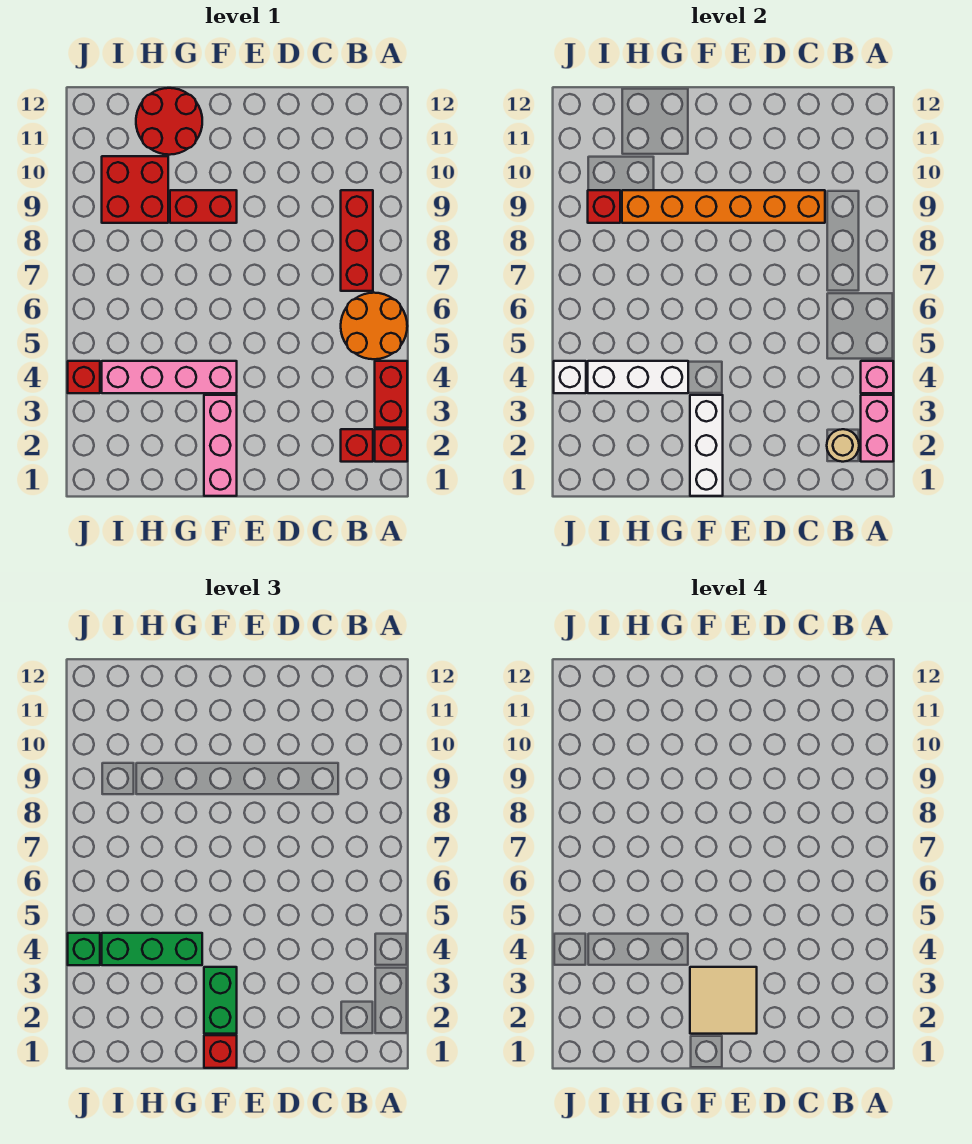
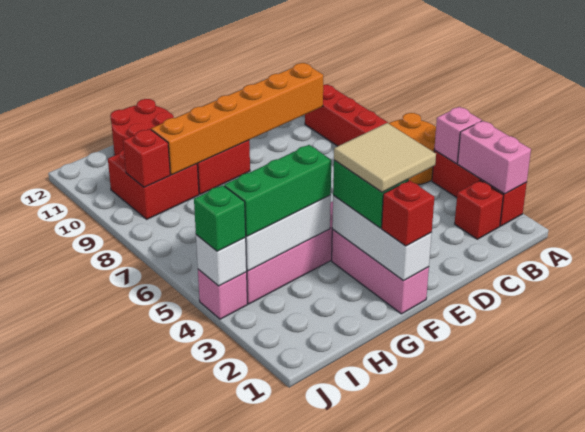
tan round brick B2 level 2 -> none
red brick J4 level 1 -> pink brick J4 level 1

